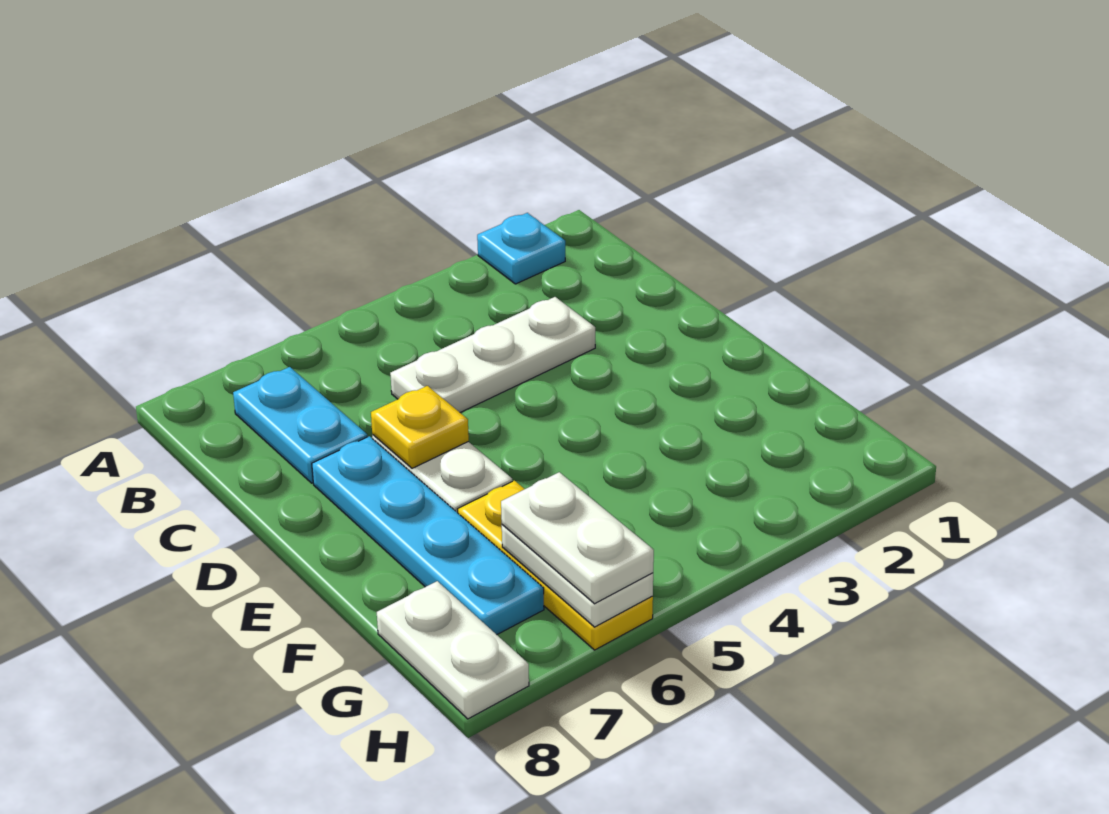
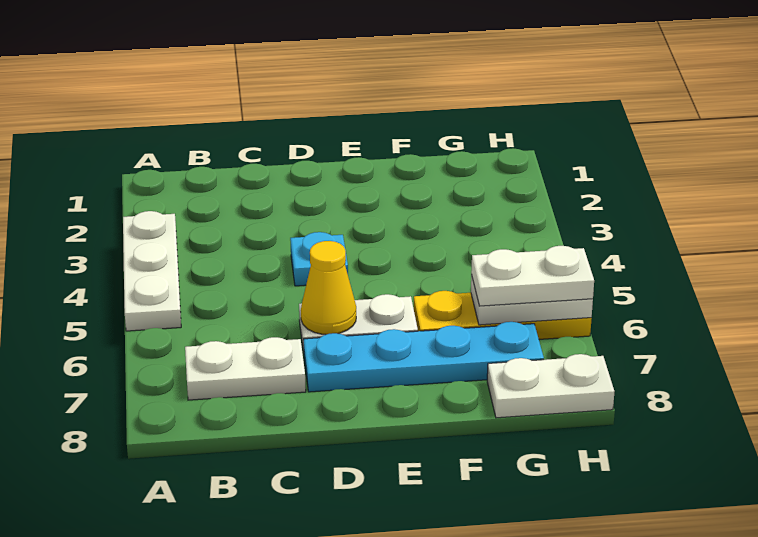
cyan plate A2 level 1 -> cyan plate D4 level 1
cyan plate B7:C7 level 1 -> white plate B7:C7 level 1
white plate C3:C5 level 1 -> white plate A3:A5 level 1
yellow plate D6 level 2 -> yellow cone D6 level 2

